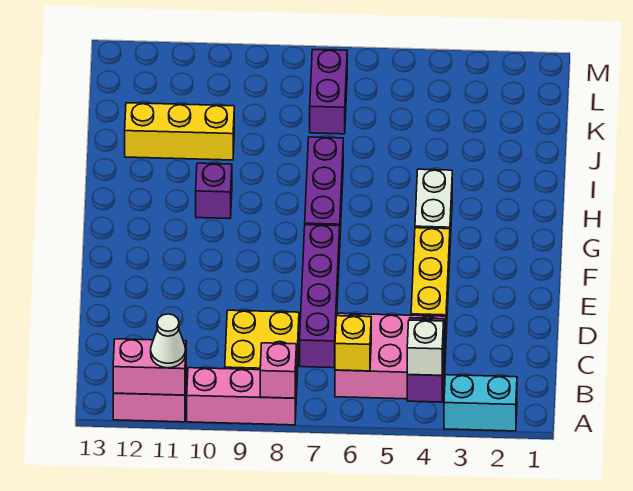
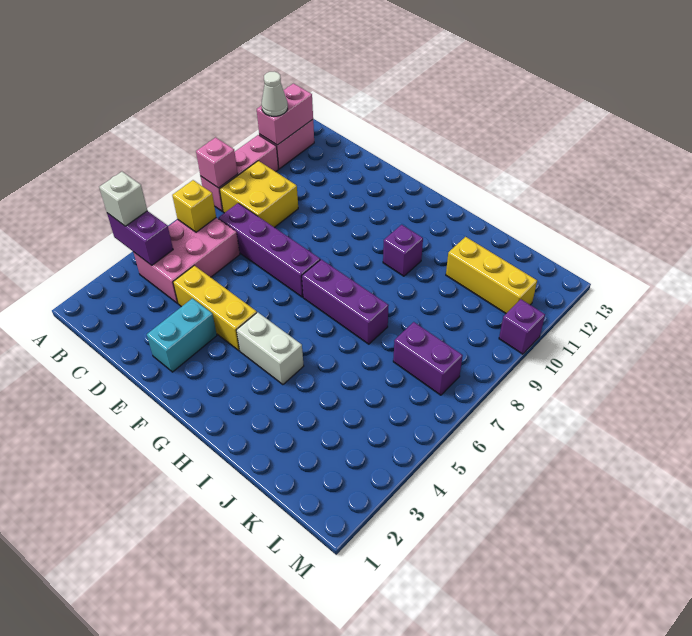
cyan brick A2:A3 level 1 -> cyan brick E2:E3 level 1
yellow brick J10:J12 level 1 -> yellow brick J11:L11 level 1
none -> purple brick M10 level 1

